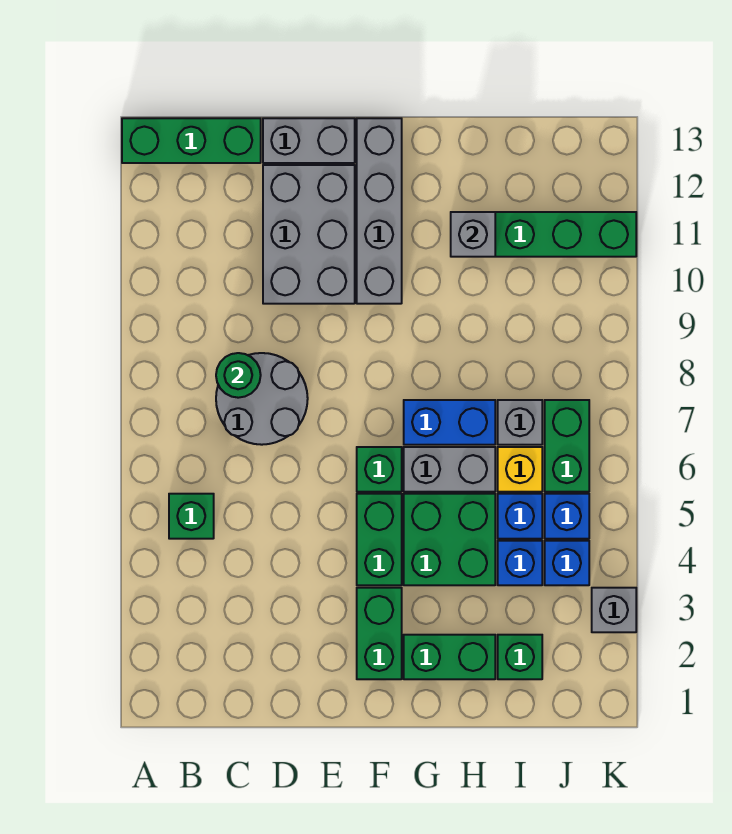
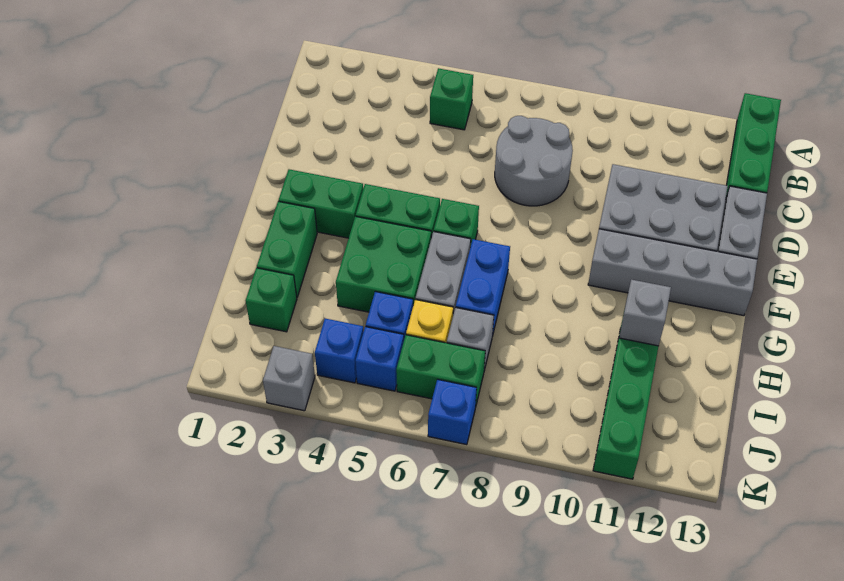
green round brick C8 level 2 -> none
blue brick I4 level 1 -> blue brick K7 level 1

